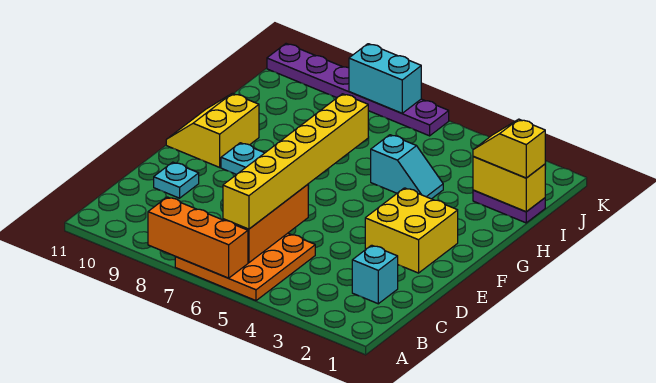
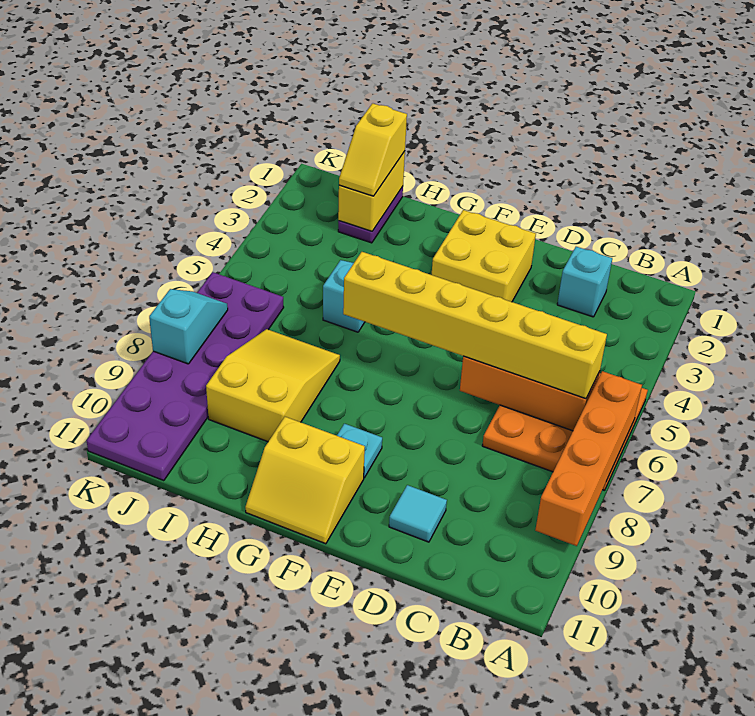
orange brick A6:A8 level 2 -> orange brick A6:A9 level 2
cyan plate D10 level 1 -> cyan tile D10 level 1
none -> yellow slope H7:I9 level 1 top 9
purple plate K6:K11 level 1 -> purple plate J6:K11 level 1
cyan brick K7:K8 level 2 -> cyan slope K7:K8 level 2 top 8

